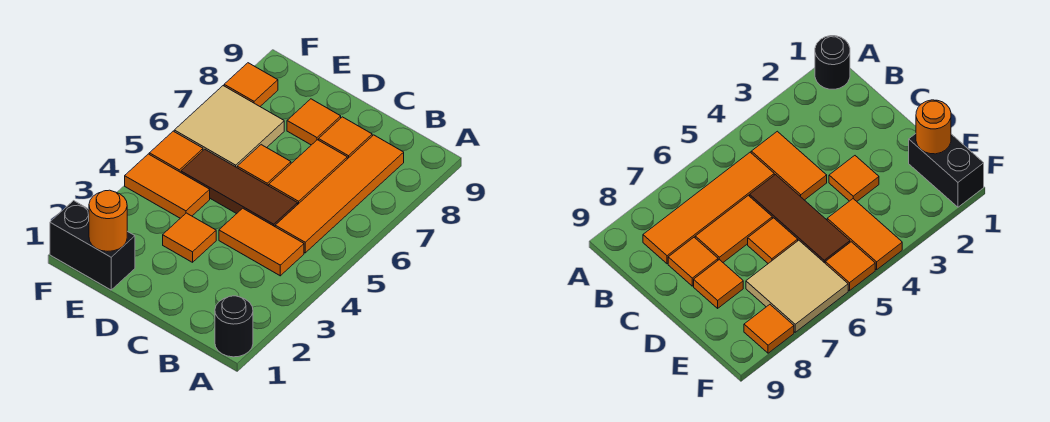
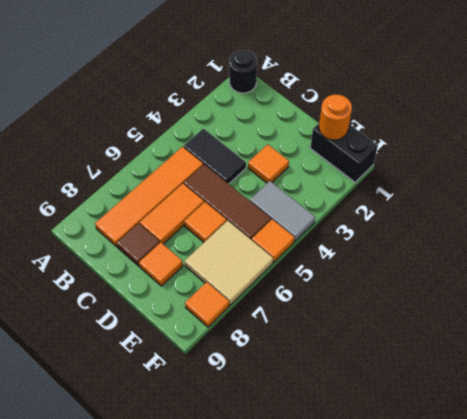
orange tile B4:C4 level 1 -> black tile B4:C4 level 1
orange tile C8 level 1 -> brown tile C8 level 1
orange tile E4:F4 level 1 -> grey tile E4:F4 level 1

